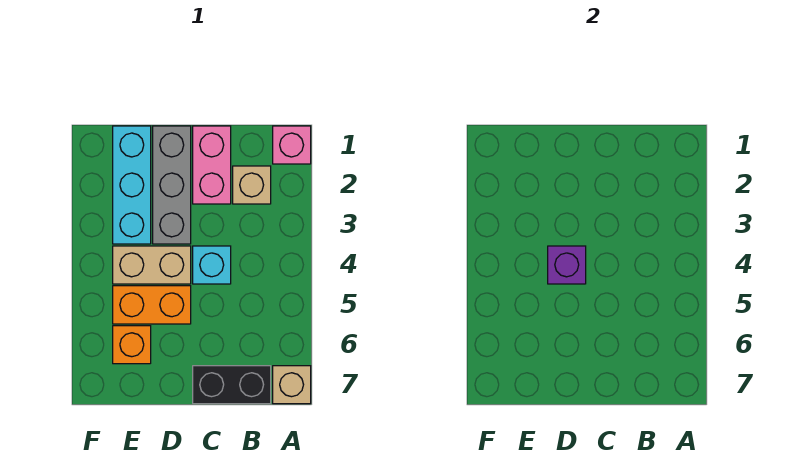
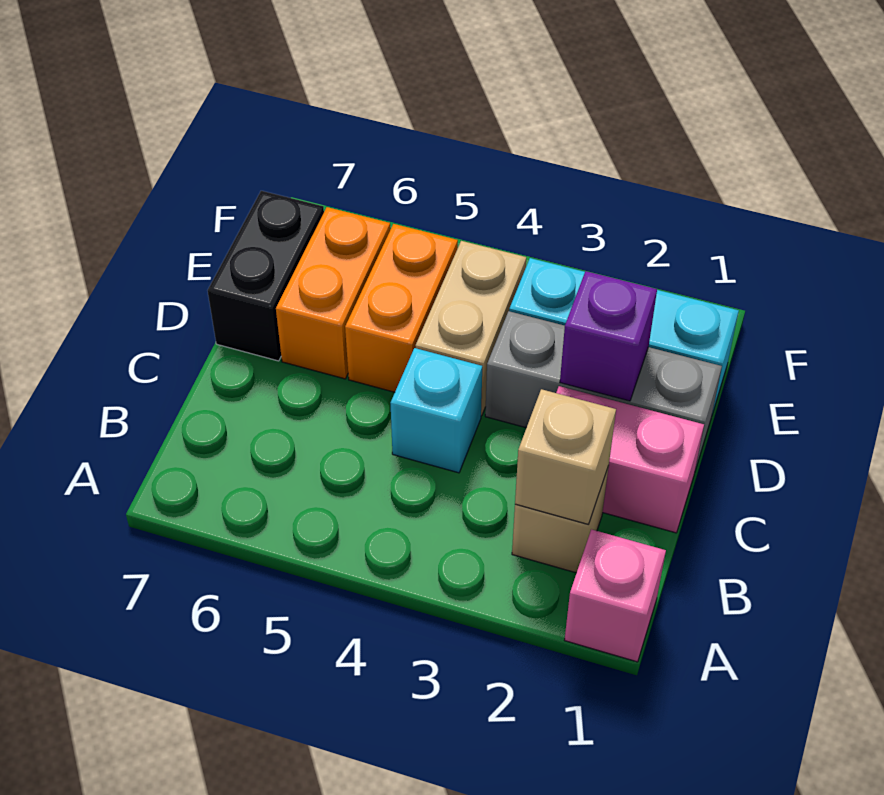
tan brick A7 level 1 -> tan brick B2 level 2
black brick B7:C7 level 1 -> black brick D7:E7 level 1
purple brick D4 level 2 -> purple brick D2 level 2
orange brick E6 level 1 -> orange brick D6:E6 level 1

